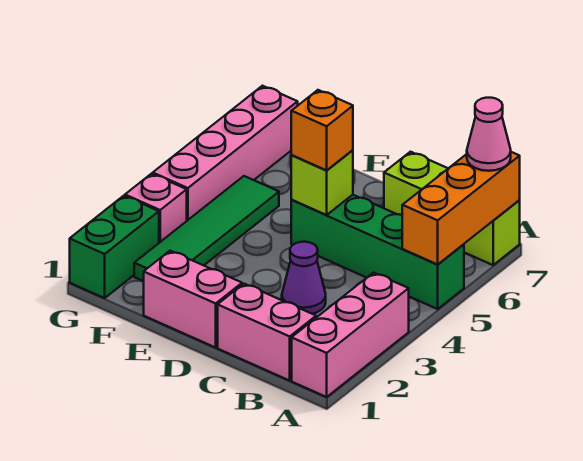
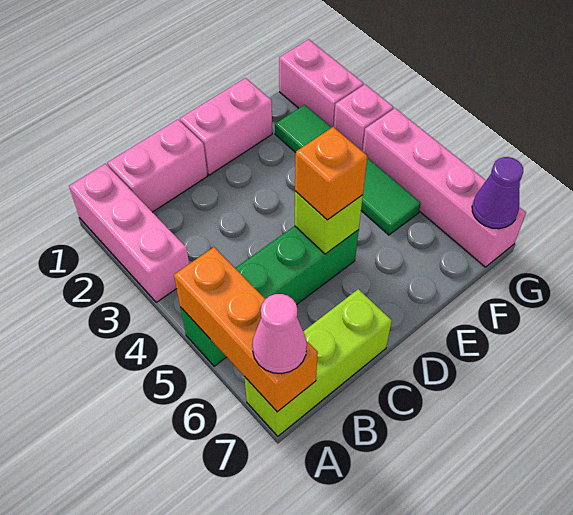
purple cone C3 level 1 -> purple cone G7 level 2
green brick G1:G2 level 1 -> pink brick G1:G2 level 1

